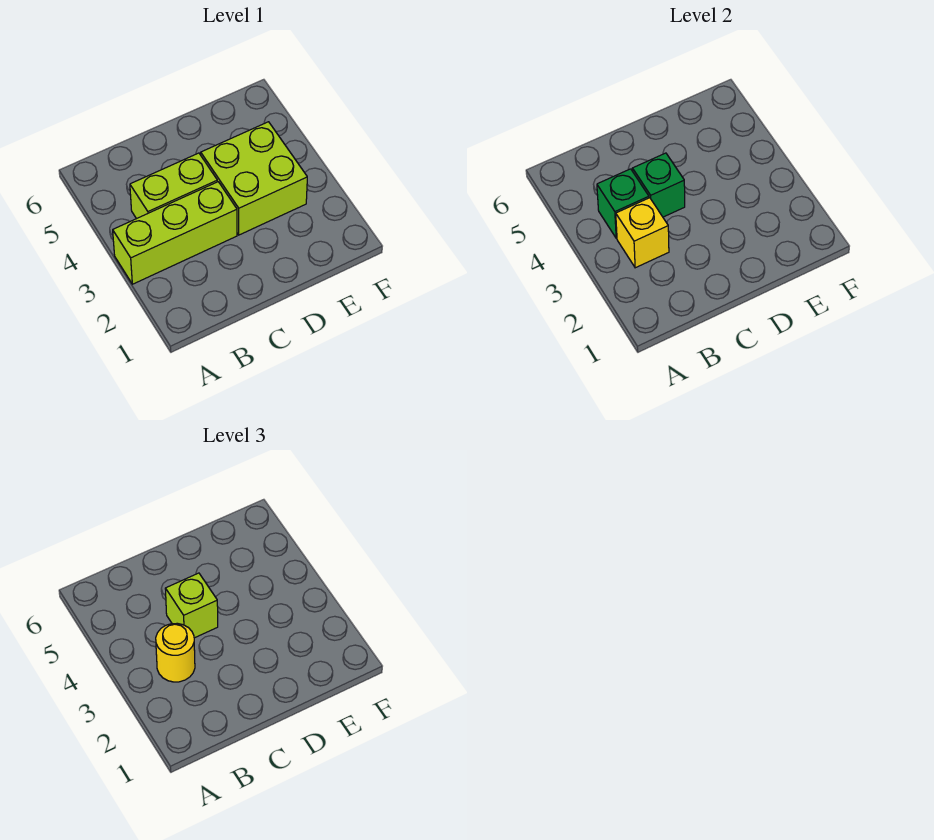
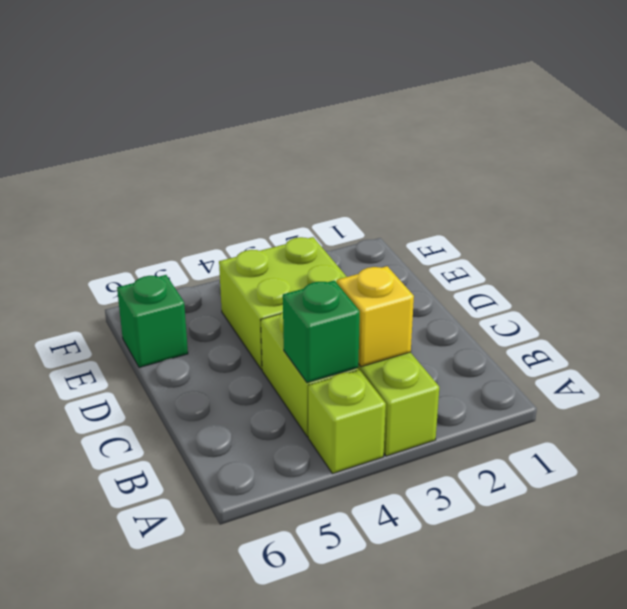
yellow round brick B3 level 3 -> none
green brick C4 level 2 -> green brick E6 level 1
lime brick C4 level 3 -> lime brick A4 level 1

